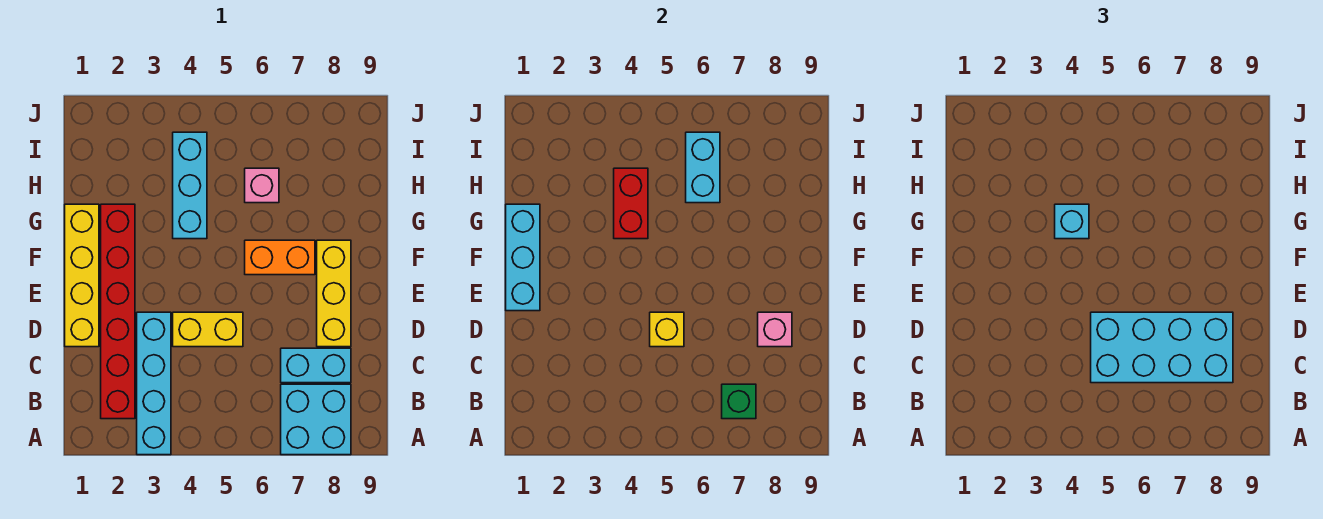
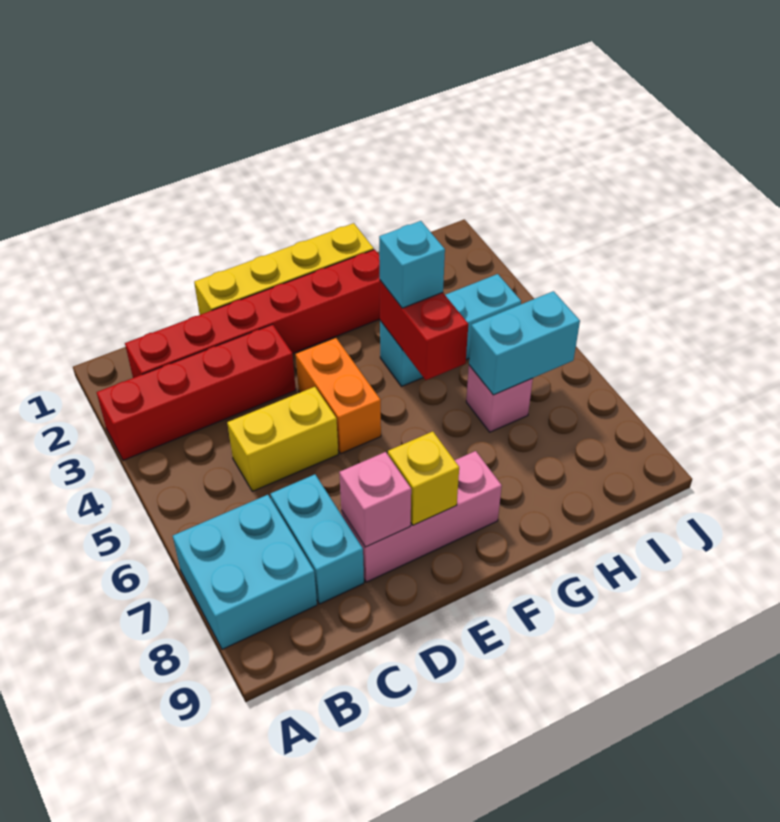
cyan brick A3:D3 level 1 -> red brick A3:D3 level 1
green brick B7 level 2 -> none
cyan brick C5:D8 level 3 -> none
yellow brick D4:D5 level 1 -> yellow brick C5:D5 level 1
yellow brick D5 level 2 -> yellow brick E8 level 2
yellow brick D8:F8 level 1 -> pink brick D8:F8 level 1
cyan brick E1:G1 level 2 -> none
orange brick F6:F7 level 1 -> orange brick E4:E5 level 1
red brick G4:H4 level 2 -> red brick G4:G5 level 2

